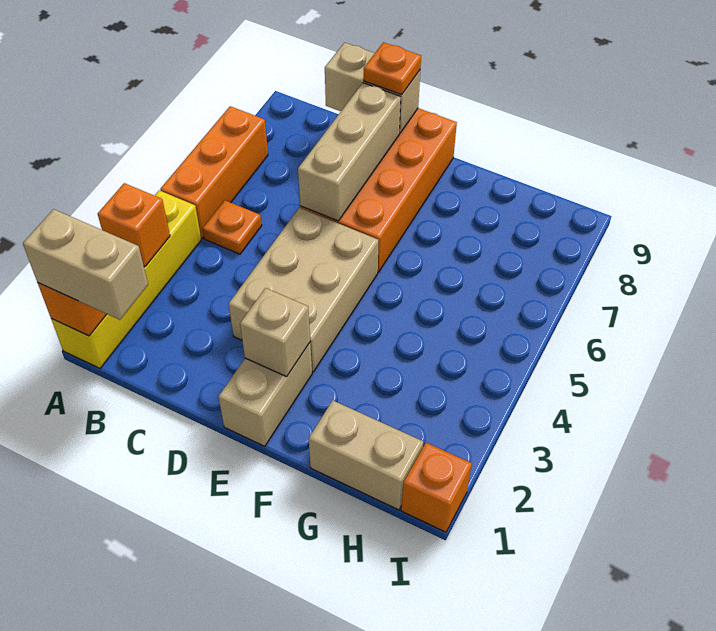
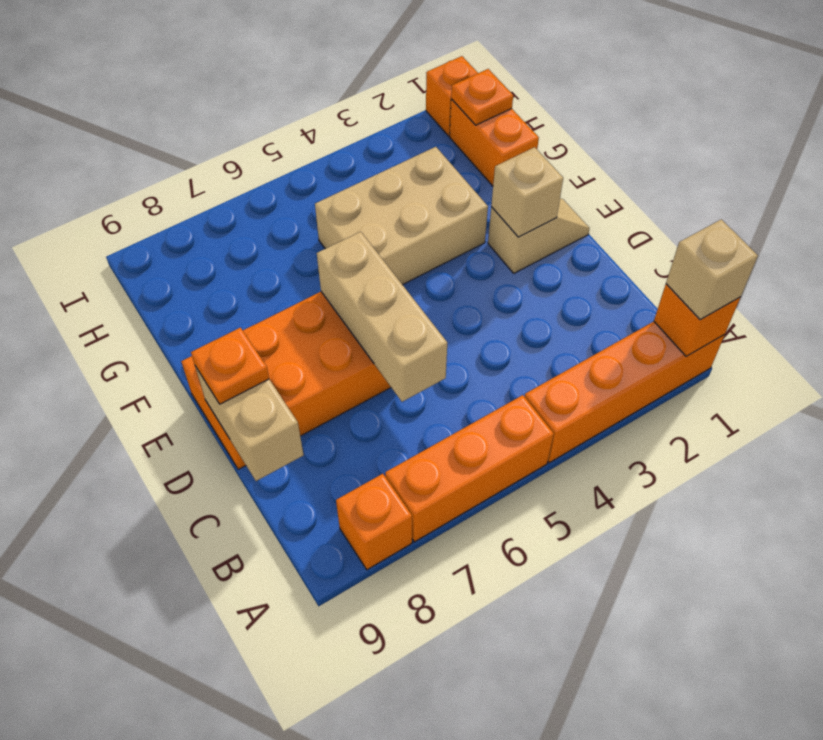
yellow brick A1:A4 level 1 -> orange brick A1:A4 level 1
tan brick A1:B1 level 3 -> tan brick A1 level 3
orange brick A3 level 2 -> orange brick A8 level 1
orange plate B5 level 1 -> orange plate H1 level 2
tan brick D3:E5 level 1 -> tan brick F3:G5 level 1
tan brick D6:D8 level 2 -> tan brick C6:E6 level 2
tan brick E1:E2 level 1 -> tan slope E1:E2 level 1 top 2
tan brick G1:H1 level 1 -> orange brick G1:H1 level 1

